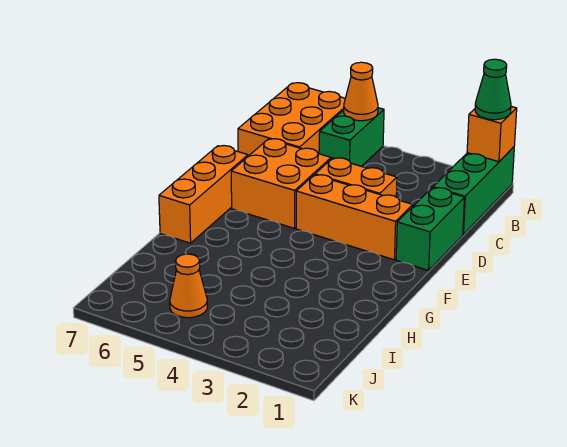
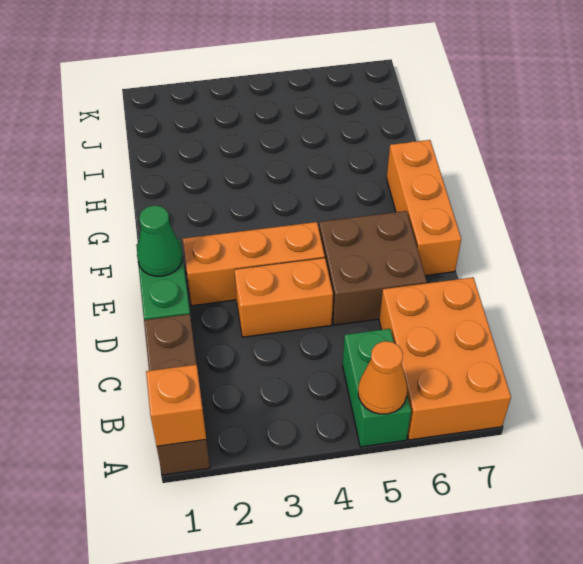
green brick A1:C1 level 1 -> brown brick A1:C1 level 1
green cone A1 level 3 -> green cone E1 level 2
orange brick D5:E6 level 1 -> brown brick D5:E6 level 1
orange cone J5 level 1 -> none

